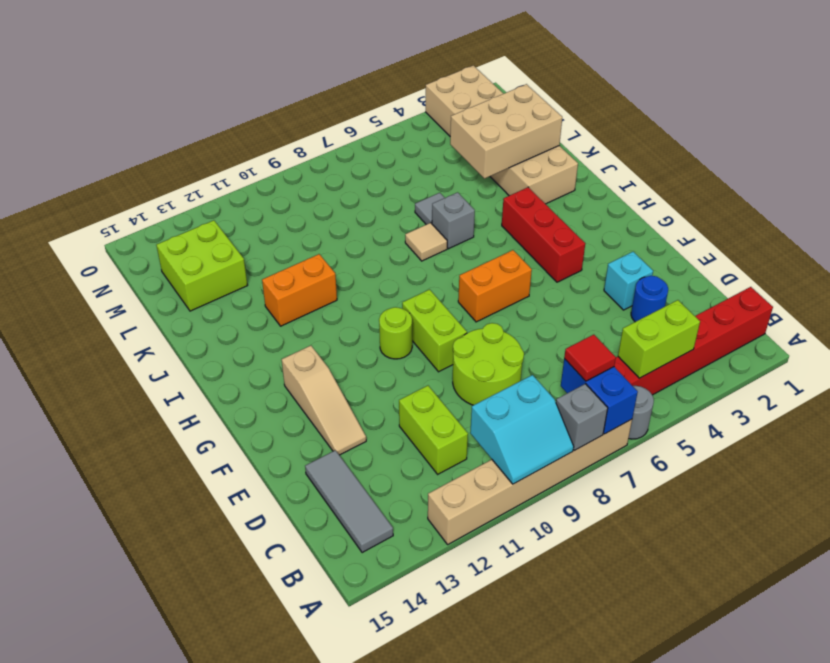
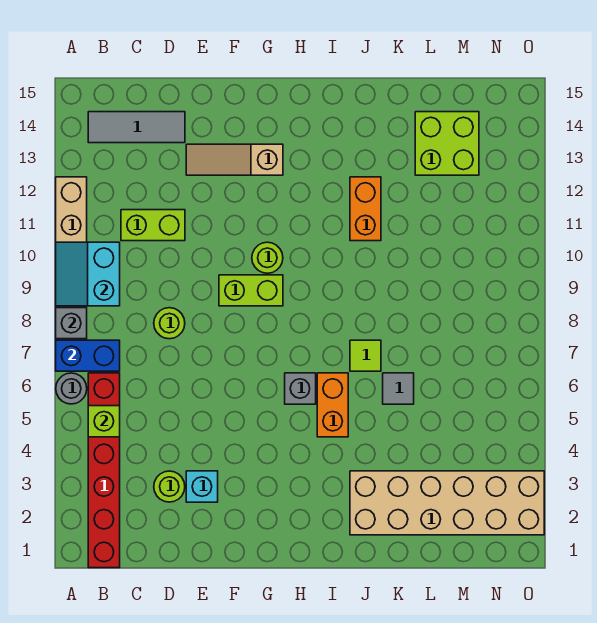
lime brick B4:B5 level 2 -> lime brick B5 level 2
red tile B7 level 3 -> none
blue round brick D3 level 1 -> lime round brick D3 level 1
lime round brick D8:E9 level 1 -> lime round brick D8 level 1
red brick G4:I4 level 1 -> none
orange brick G6:G7 level 1 -> orange brick I5:I6 level 1
grey brick J6 level 1 -> grey brick H6 level 1
tan tile J7 level 1 -> lime tile J7 level 1
tan brick K2:L4 level 2 -> none

